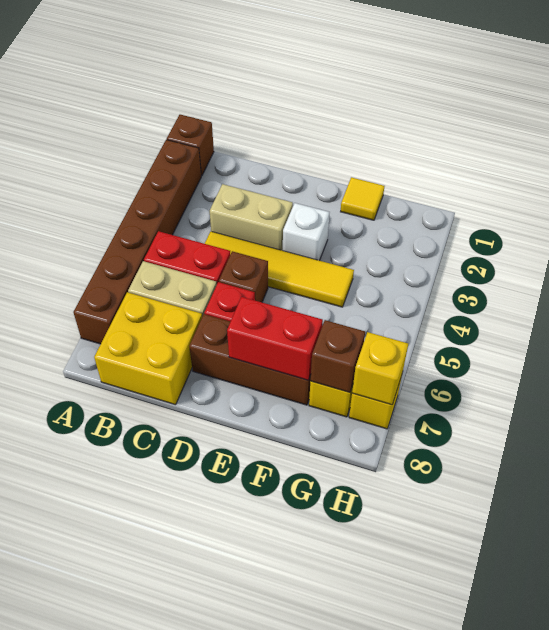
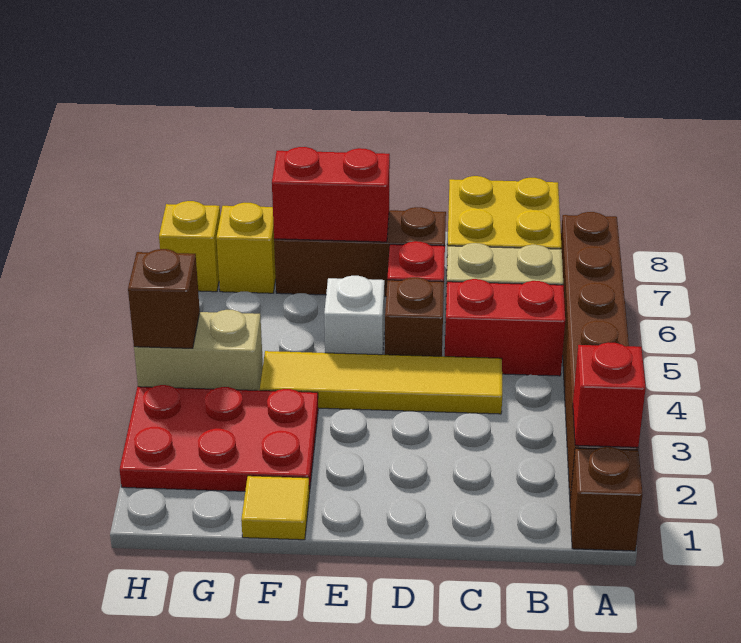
none -> red brick A2 level 2
tan brick C3:D3 level 1 -> tan brick G4:H4 level 1
white brick E3 level 1 -> white brick E5 level 1
none -> red plate F2:H3 level 1
brown brick G7 level 2 -> brown brick H4 level 2
yellow brick H7 level 2 -> none

